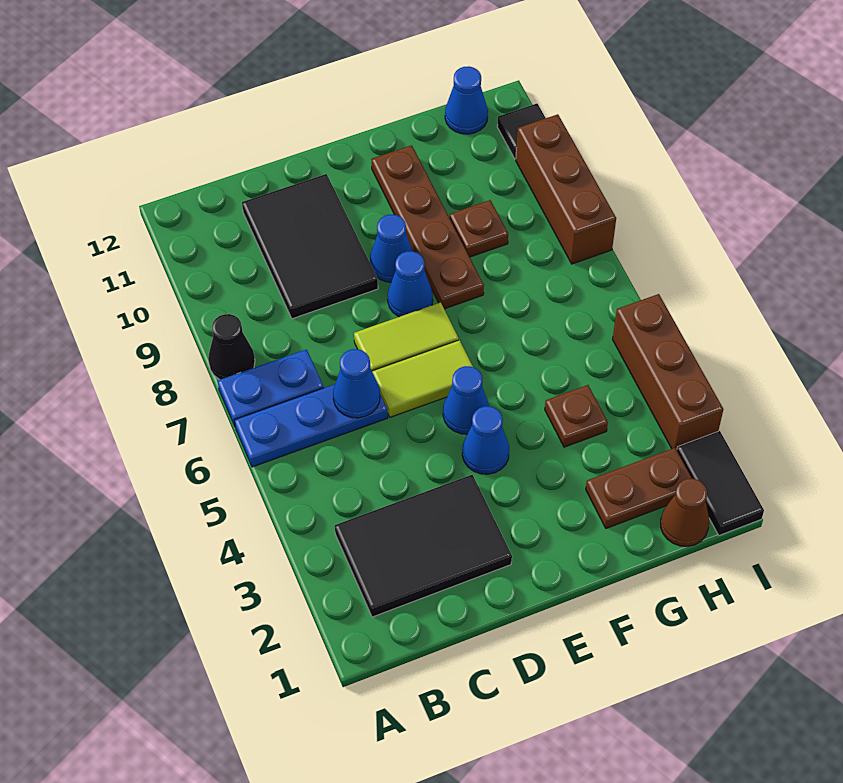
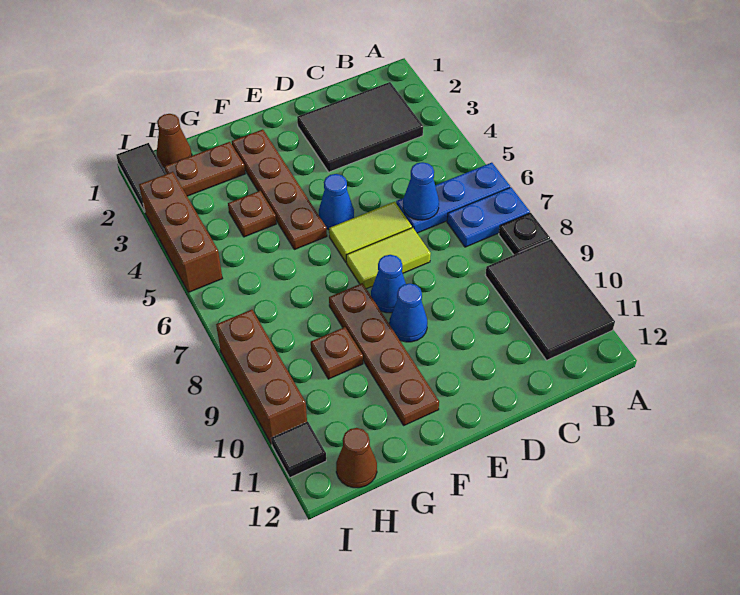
black cone A8 level 1 -> black plate A8 level 1
black tile C9:D11 level 1 -> black tile A9:B11 level 1
blue cone E4 level 1 -> none
none -> brown plate F2:F5 level 1
blue cone H12 level 1 -> brown cone H12 level 1

